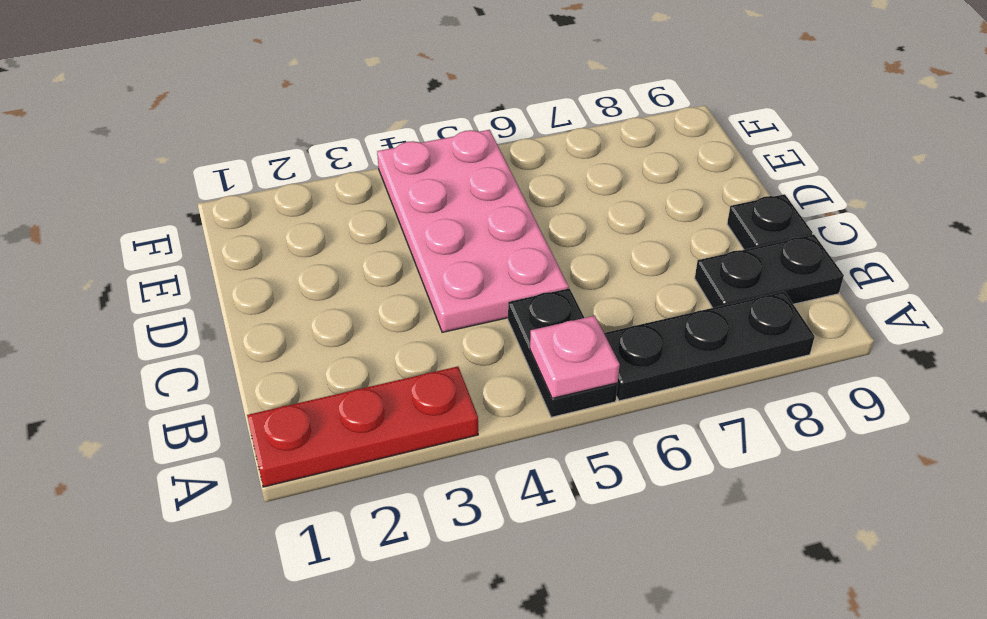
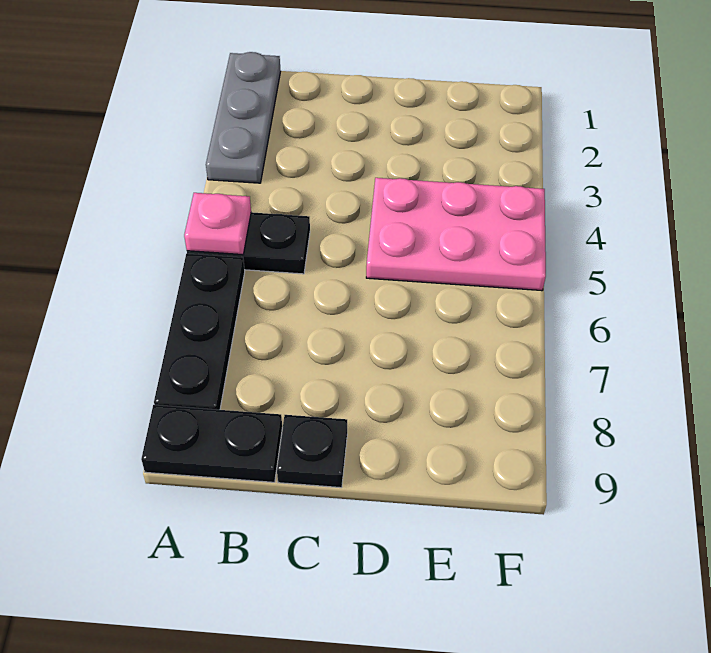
red plate A1:A3 level 1 -> grey plate A1:A3 level 1
black plate B8:B9 level 1 -> black plate A9:B9 level 1
pink plate C4:F5 level 1 -> pink plate D4:F5 level 1

